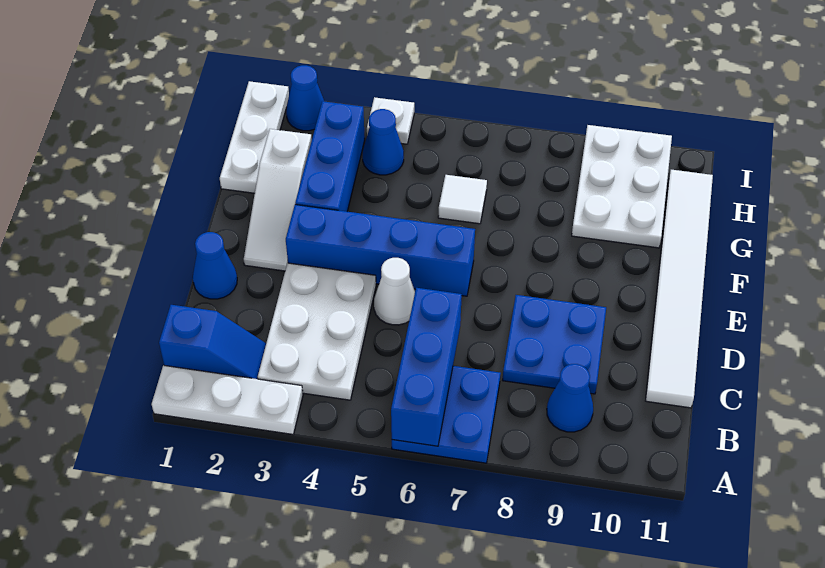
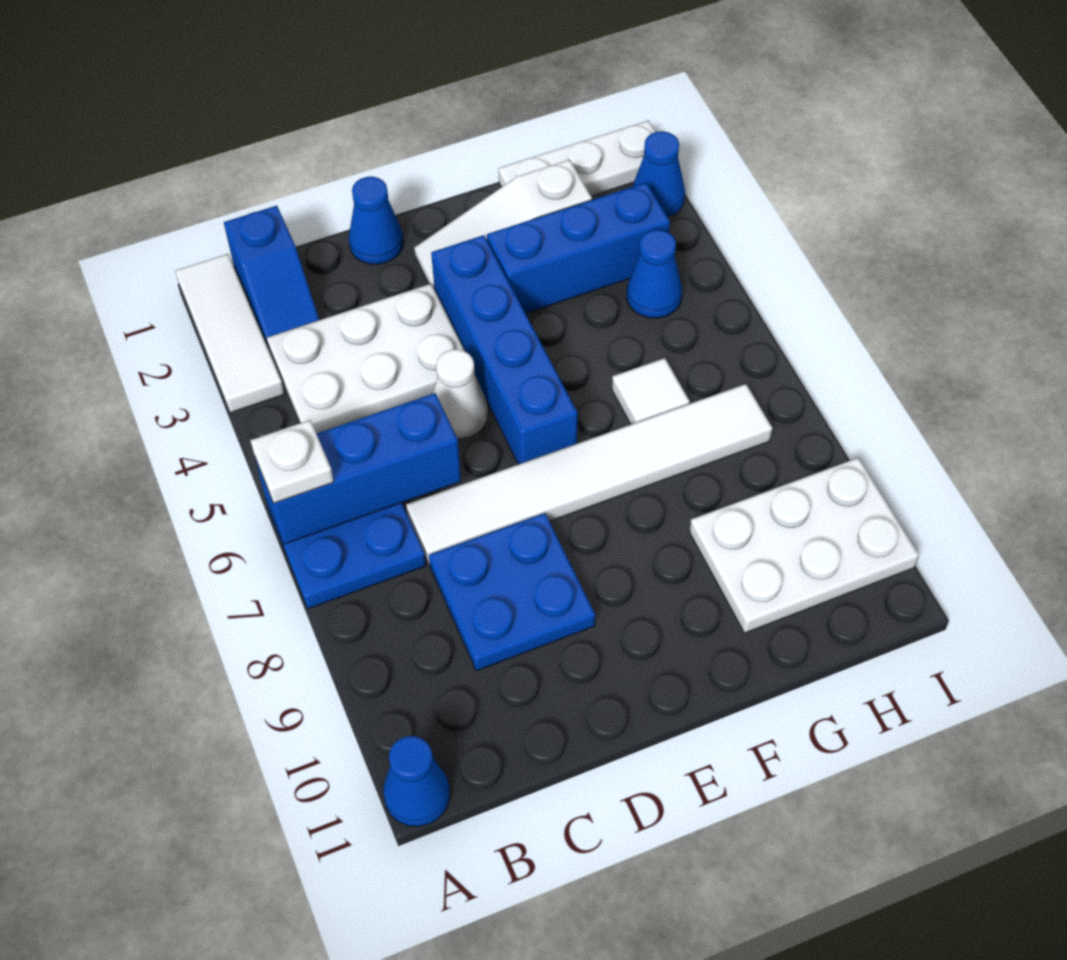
white plate A1:A3 level 1 -> white tile A1:A3 level 1
blue cone B9 level 1 -> blue cone A11 level 1
white tile C11:H11 level 1 -> white tile C7:H7 level 1
white plate I4 level 1 -> white plate A6 level 3

